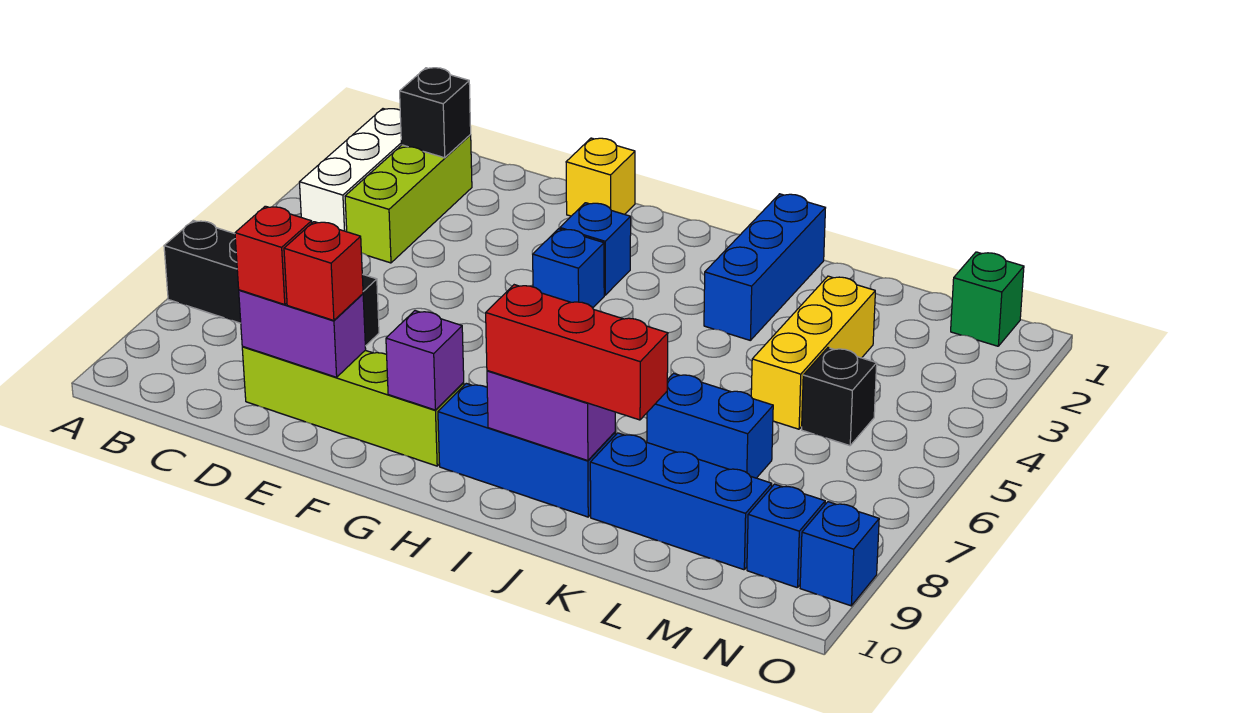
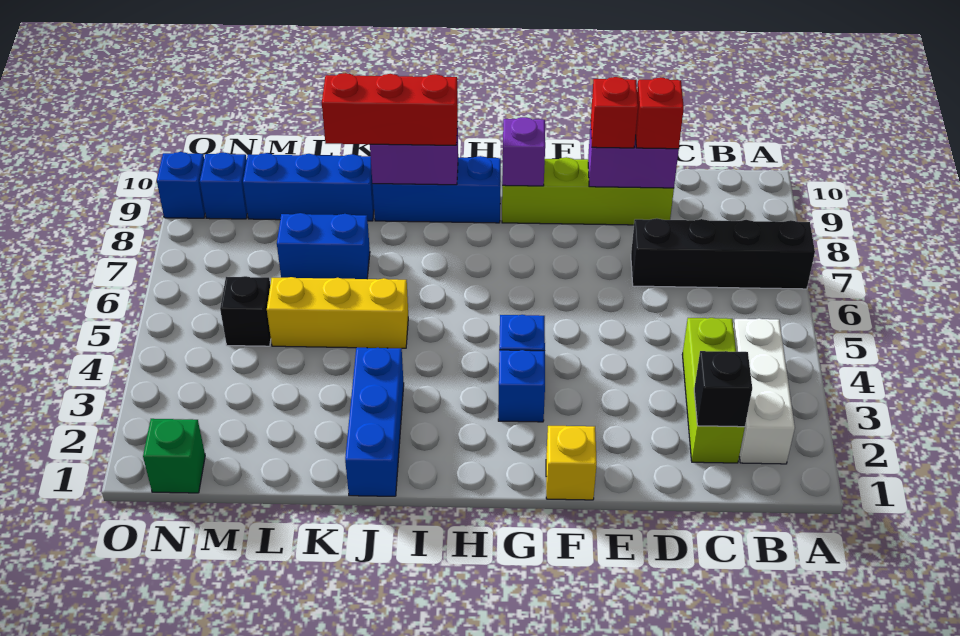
yellow brick L3:L5 level 1 -> yellow brick J5:L5 level 1

